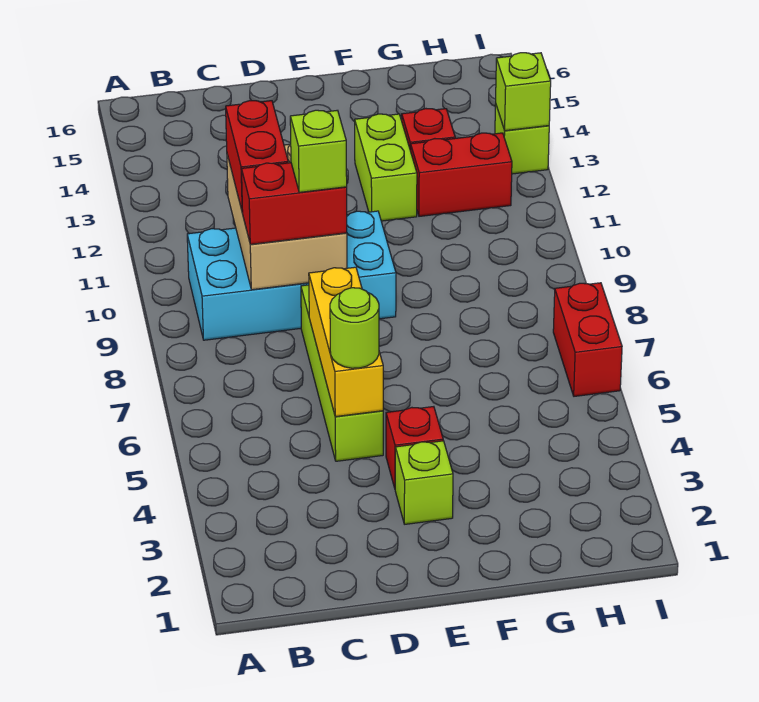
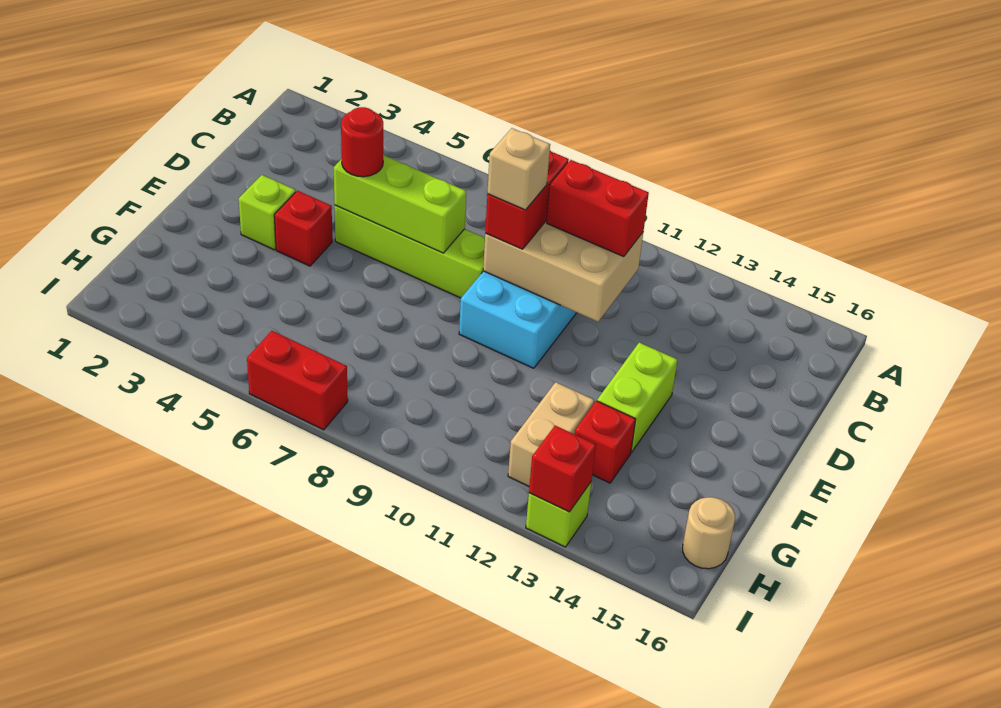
yellow brick D5:D7 level 2 -> lime brick D5:D7 level 2
lime round brick D5 level 3 -> red round brick D5 level 3
lime brick D9 level 4 -> tan brick D9 level 4
lime brick F12:F13 level 1 -> lime brick E13:F13 level 1
red brick G12:H12 level 1 -> tan brick G12:H12 level 1
none -> tan round brick H16 level 1
lime brick I13 level 2 -> red brick I13 level 2

